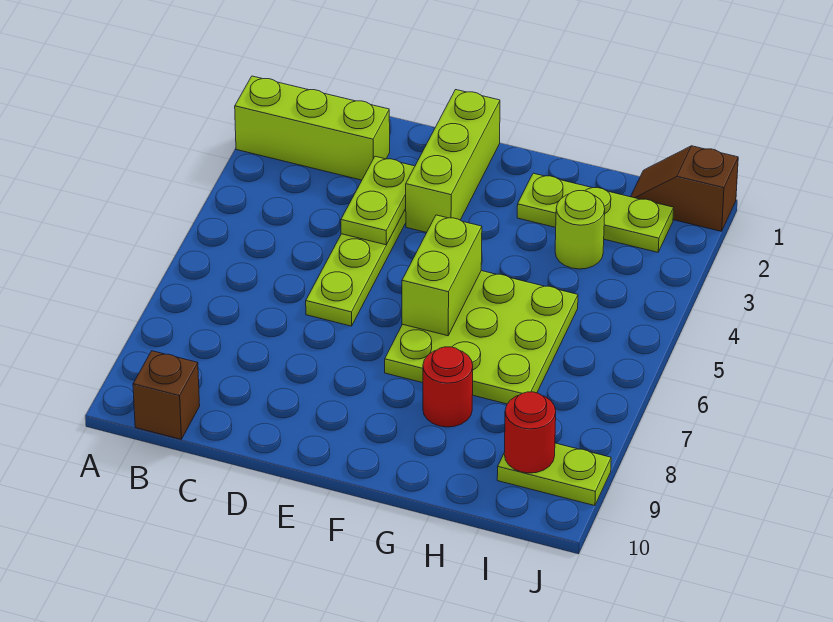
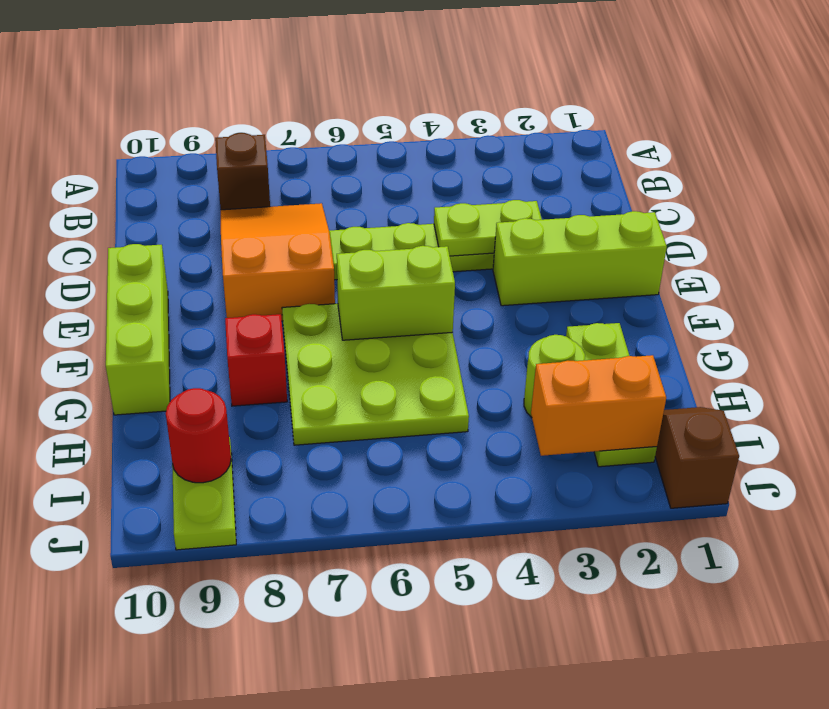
lime brick A2:C2 level 1 -> lime brick E10:G10 level 1
brown brick B10 level 1 -> brown brick B8 level 1
none -> orange slope C7:E8 level 1 top E
red round brick G8 level 1 -> red brick G8 level 1
none -> orange brick I2:I3 level 2

